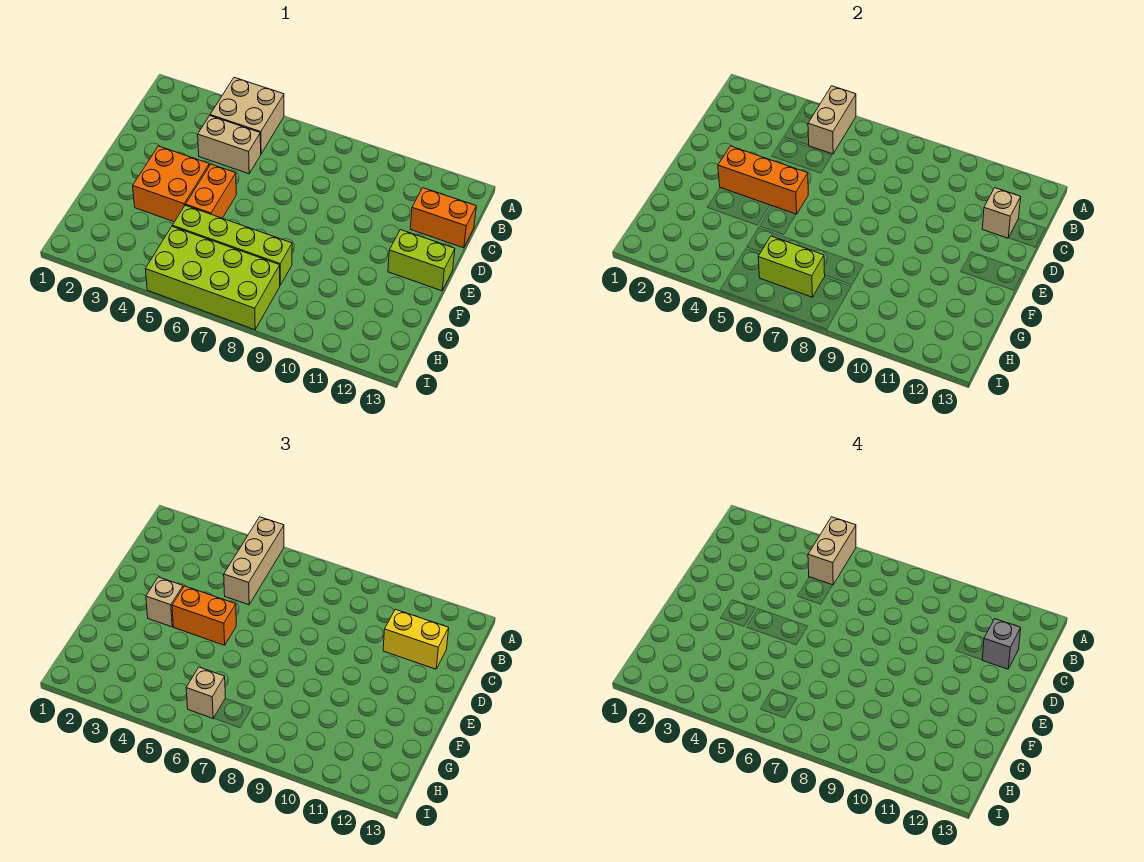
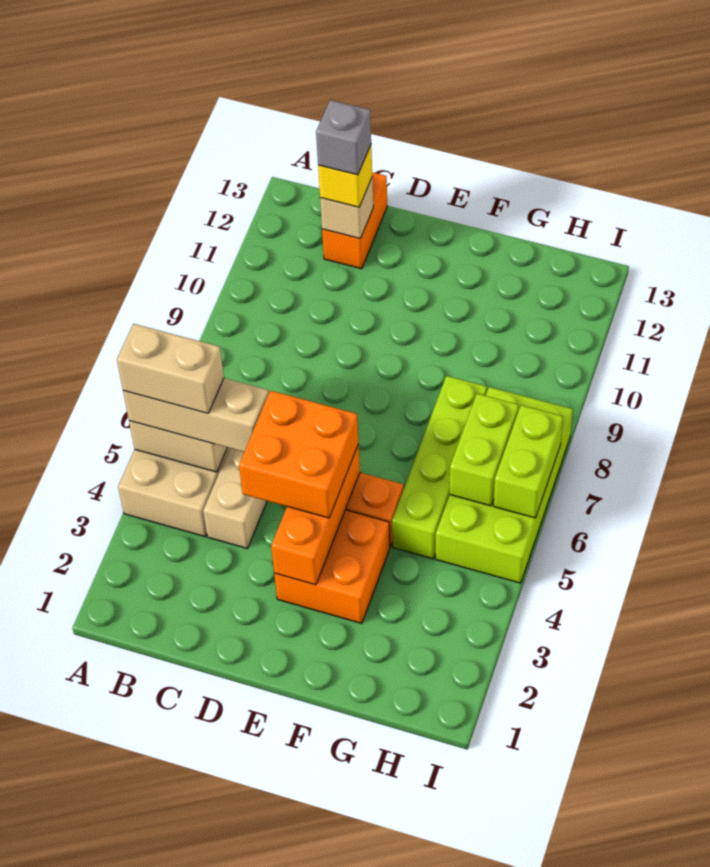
yellow brick C11:C12 level 3 -> yellow brick C12 level 3
tan brick E3 level 3 -> none
orange brick E4:E5 level 3 -> orange brick D4:E5 level 3
lime brick E12:E13 level 1 -> lime brick I6:I7 level 2
tan brick H6 level 3 -> none

